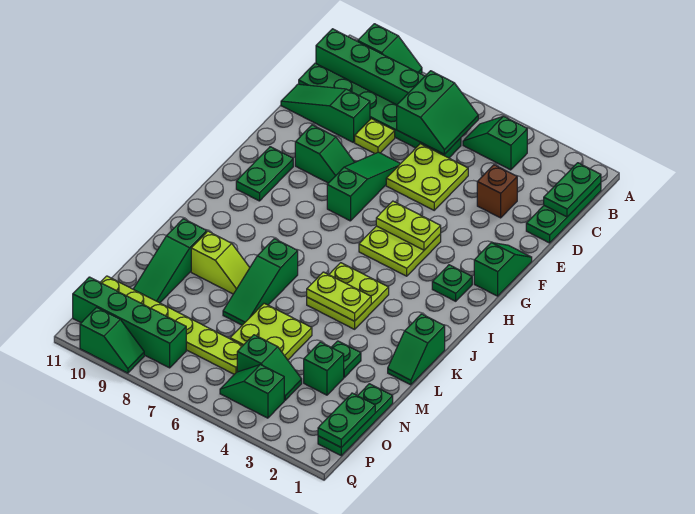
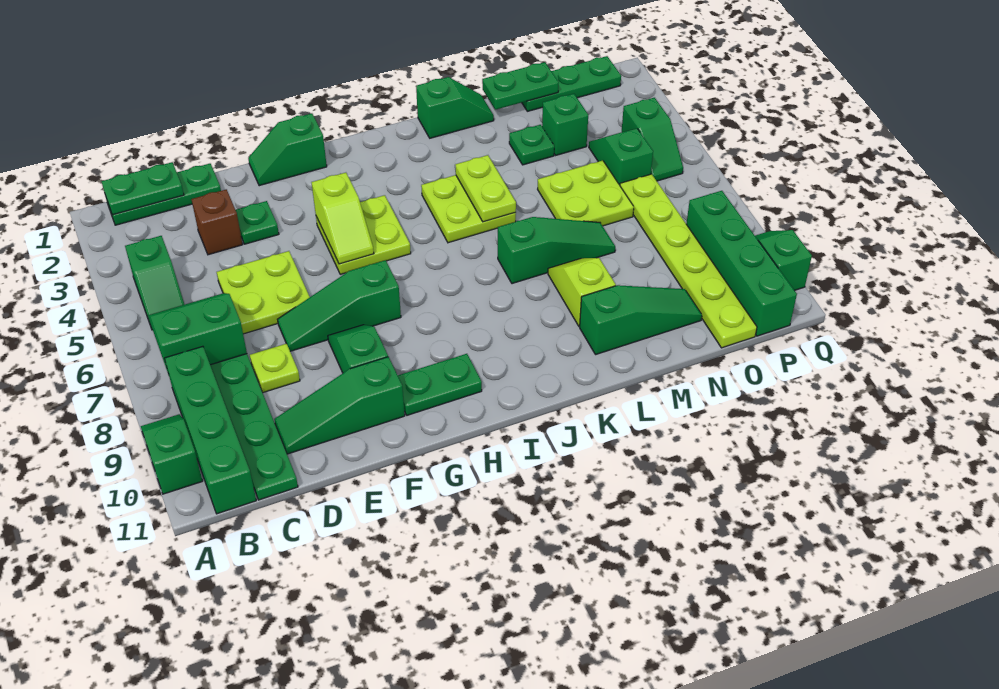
green slope D9:D11 level 1 top 9 -> green slope D10:F10 level 1 top F
lime plate G4:G5 level 2 -> lime slope G4:G5 level 2 top 4
green plate H2 level 1 -> green plate E3 level 1
green plate O1:P1 level 2 -> green plate M1:N1 level 2

